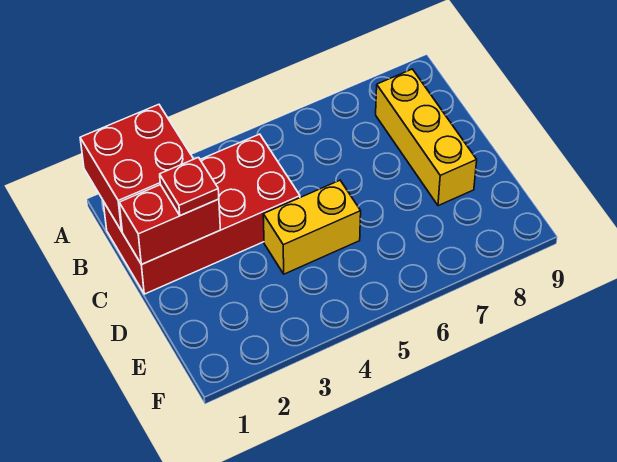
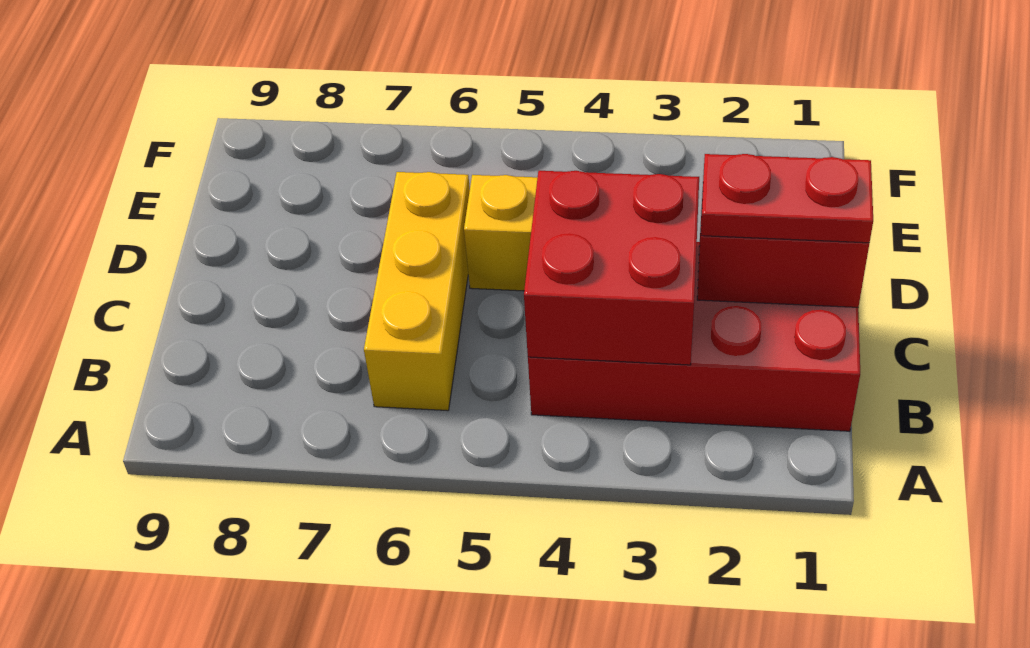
red brick A1:B2 level 2 -> red brick B3:C4 level 2
yellow brick B8:D8 level 1 -> yellow brick B6:D6 level 1
red plate C2 level 3 -> red plate C1:C2 level 3

